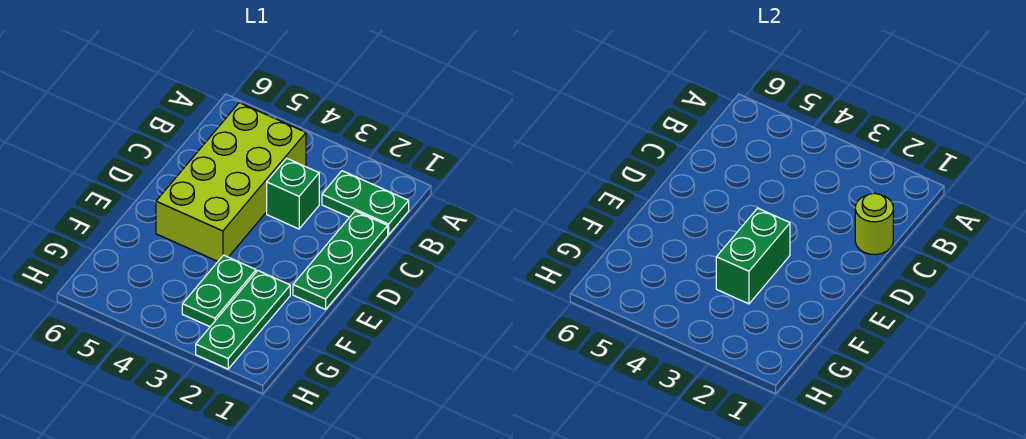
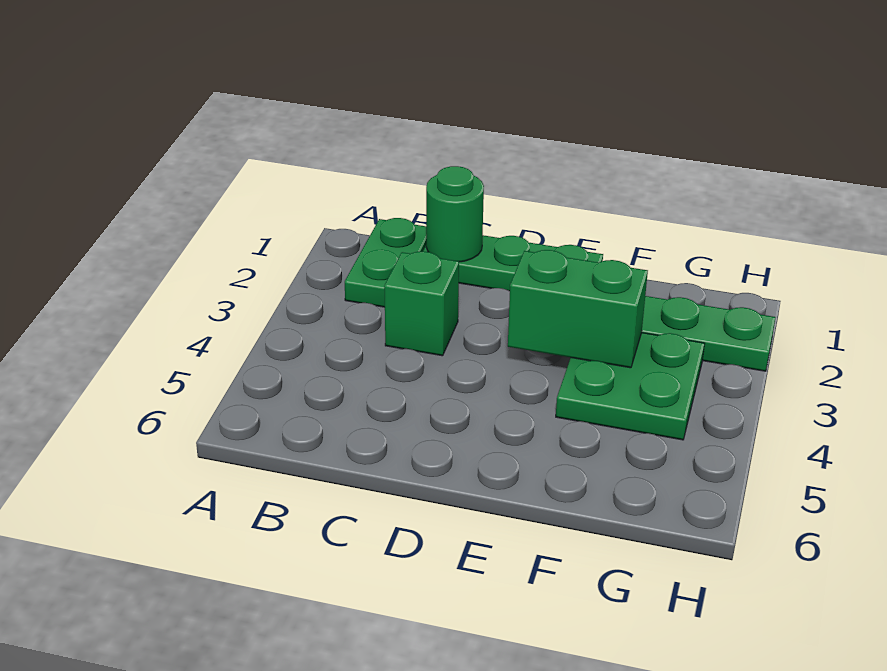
lime brick B4:E5 level 1 -> none
lime round brick C1 level 2 -> green round brick C1 level 2
green plate F3:G3 level 1 -> green plate F3:G4 level 1

